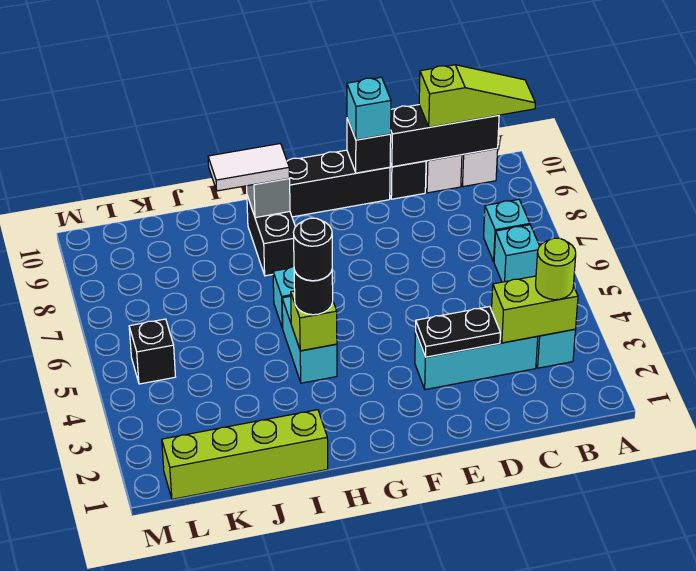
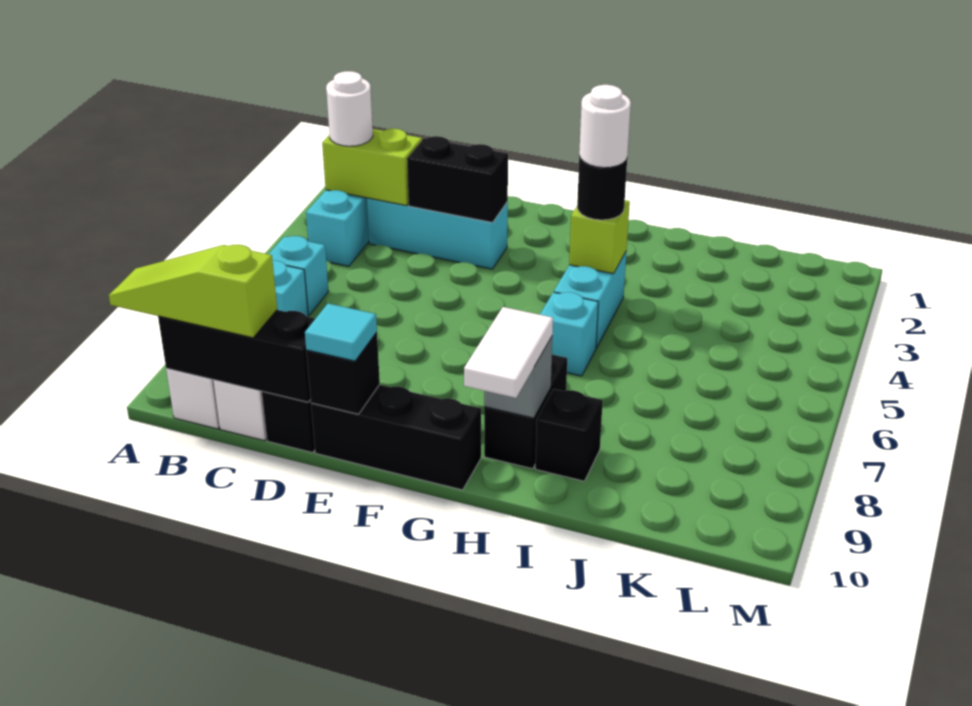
lime round brick B3 level 3 -> white round brick B3 level 3
black plate D3:E3 level 2 -> black brick D3:E3 level 2
cyan brick E10 level 3 -> cyan tile E10 level 3
black round brick H4 level 4 -> white round brick H4 level 4
white tile H9:I9 level 3 -> white tile H9:H10 level 3
lime brick I1:L1 level 1 -> none
black brick L5 level 1 -> black brick I9 level 1

